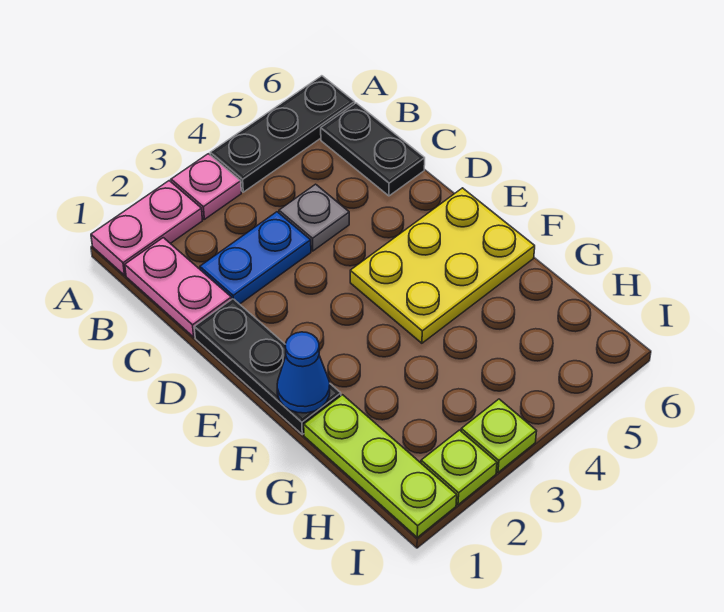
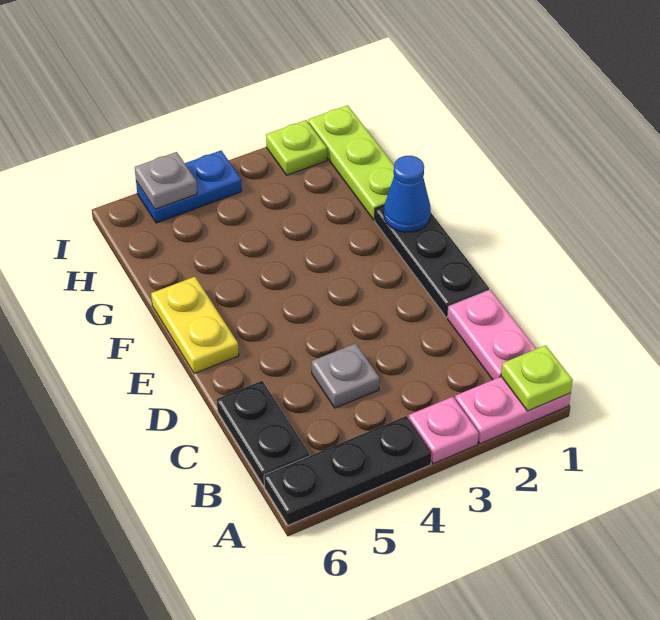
blue plate C2:C3 level 1 -> blue plate I4:I5 level 1
yellow plate E4:F6 level 1 -> yellow plate E6:F6 level 1
lime plate I3 level 1 -> lime plate A1 level 2
none -> grey plate I5 level 2

